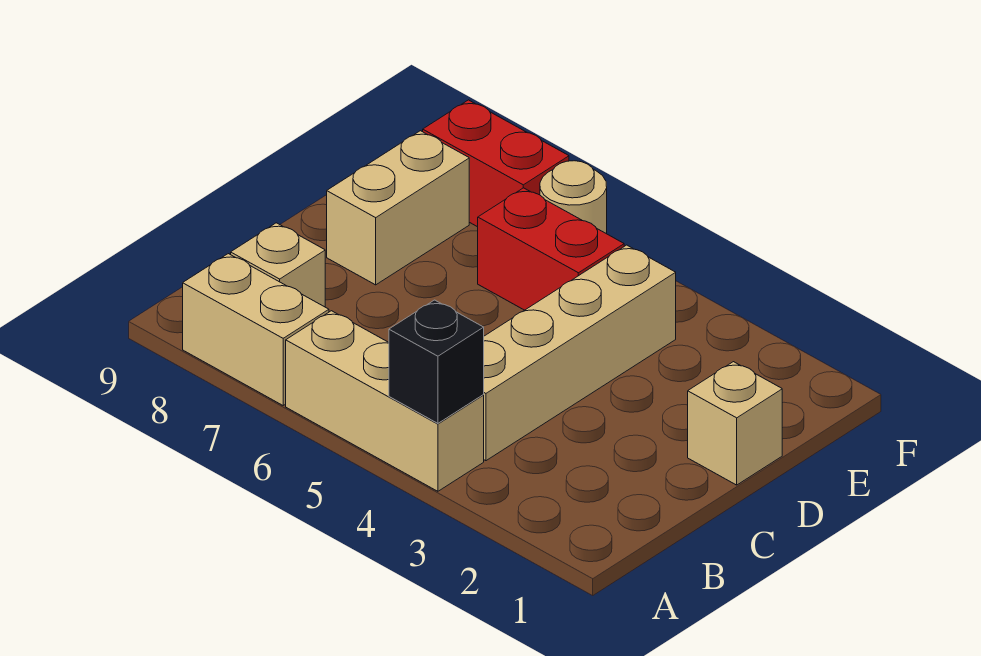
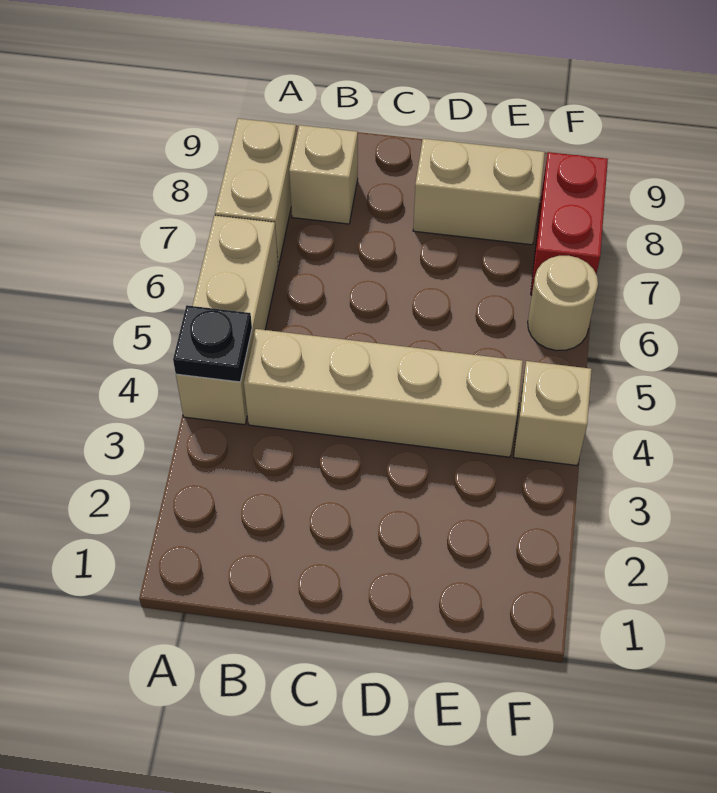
black brick A4 level 2 -> black plate A4 level 2
tan brick D1 level 1 -> tan brick F4 level 1
red brick E5:E6 level 1 -> none

